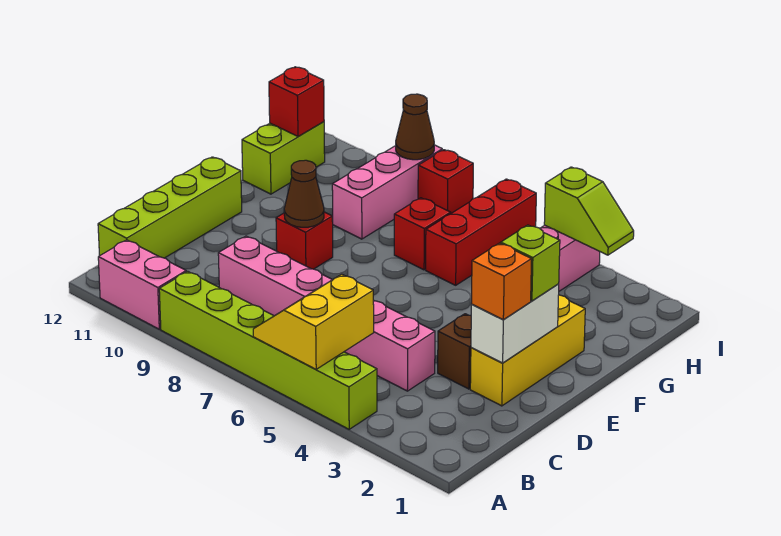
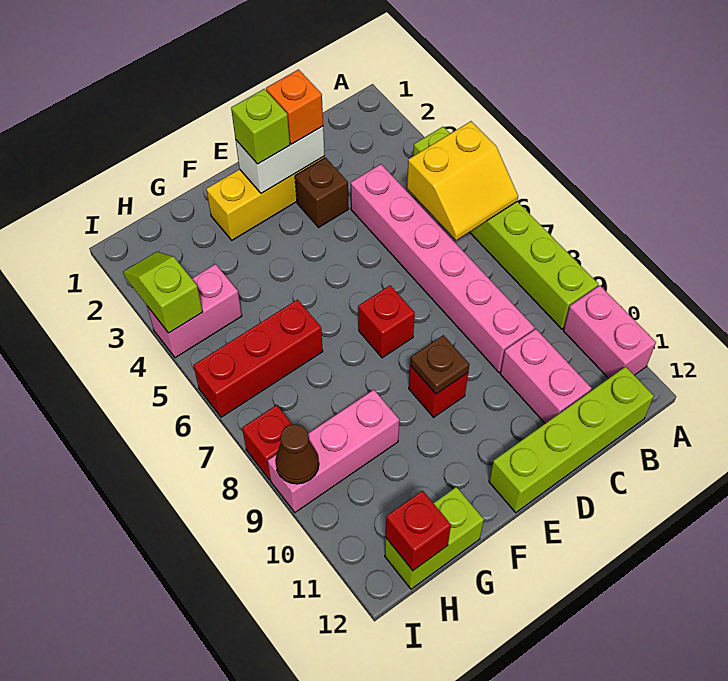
none -> pink brick C10:C11 level 1
brown cone E9 level 2 -> brown plate E9 level 2
red brick G7 level 1 -> red brick E7 level 1

